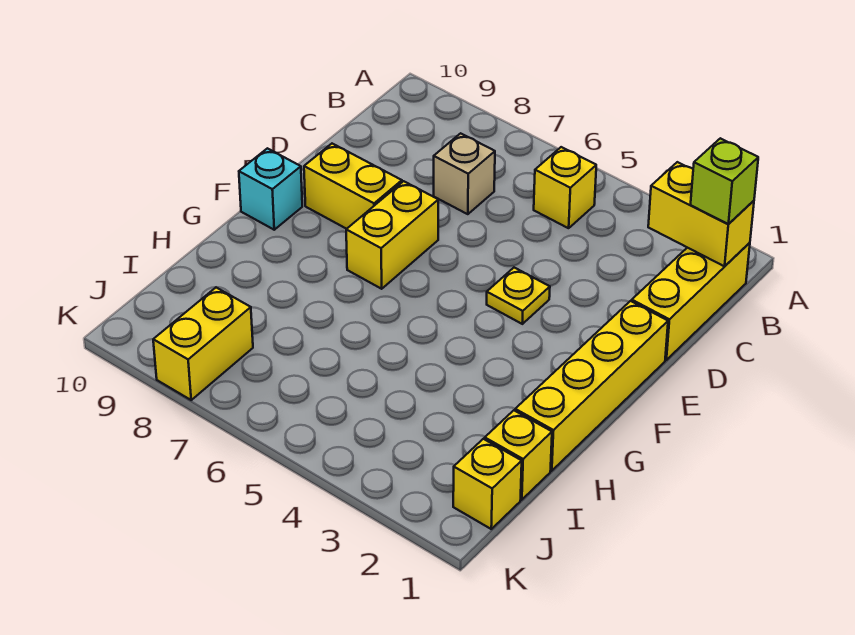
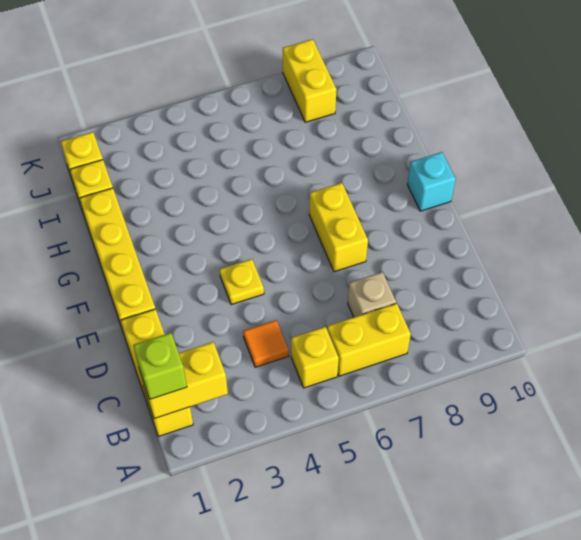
none -> orange tile C4 level 1
yellow brick E8:E9 level 1 -> yellow brick B6:B7 level 1

